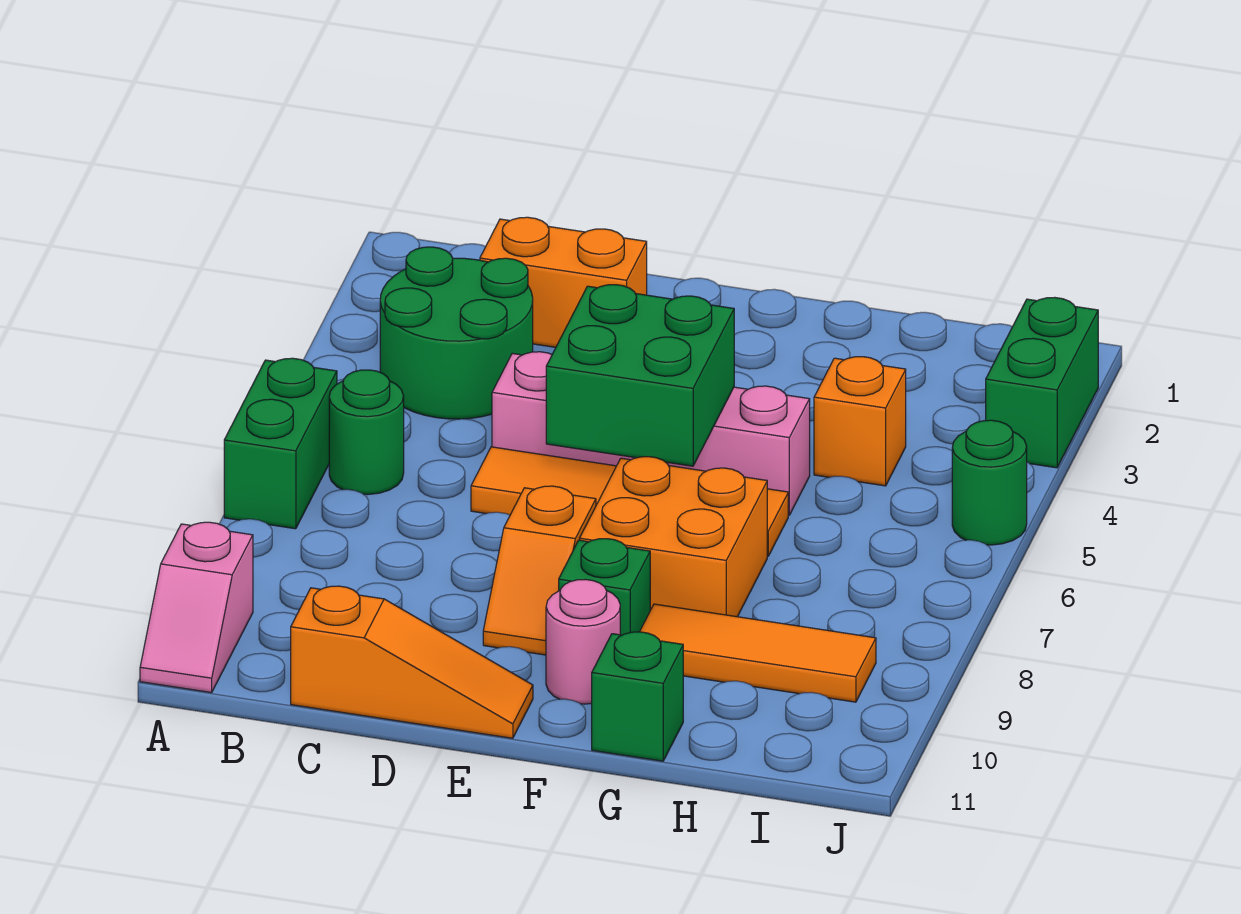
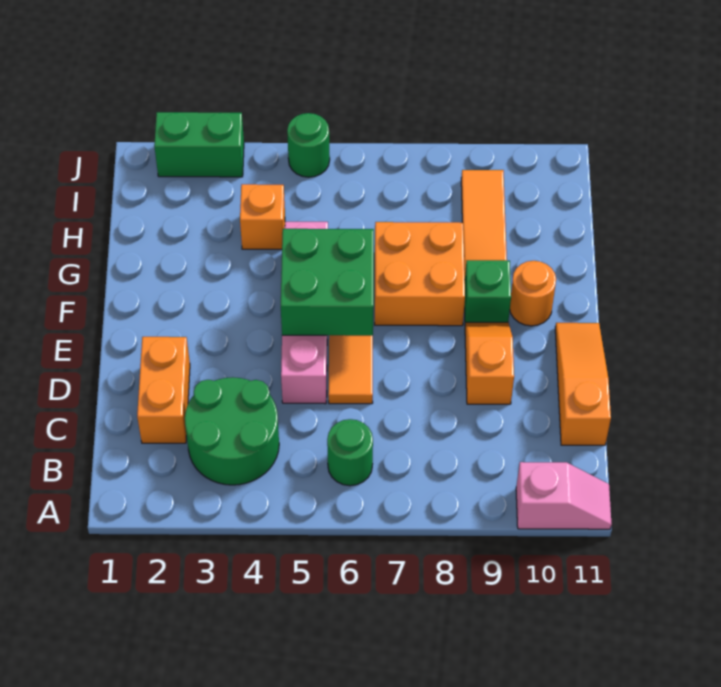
green brick A6:A7 level 1 -> none
orange slope E8:E9 level 1 top 8 -> orange slope D9:E9 level 1 top D
pink round brick F10 level 1 -> orange round brick F10 level 1
green brick G11 level 1 -> none

